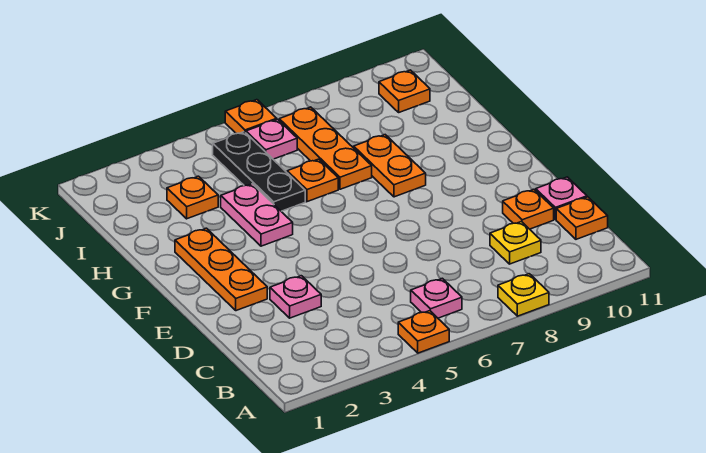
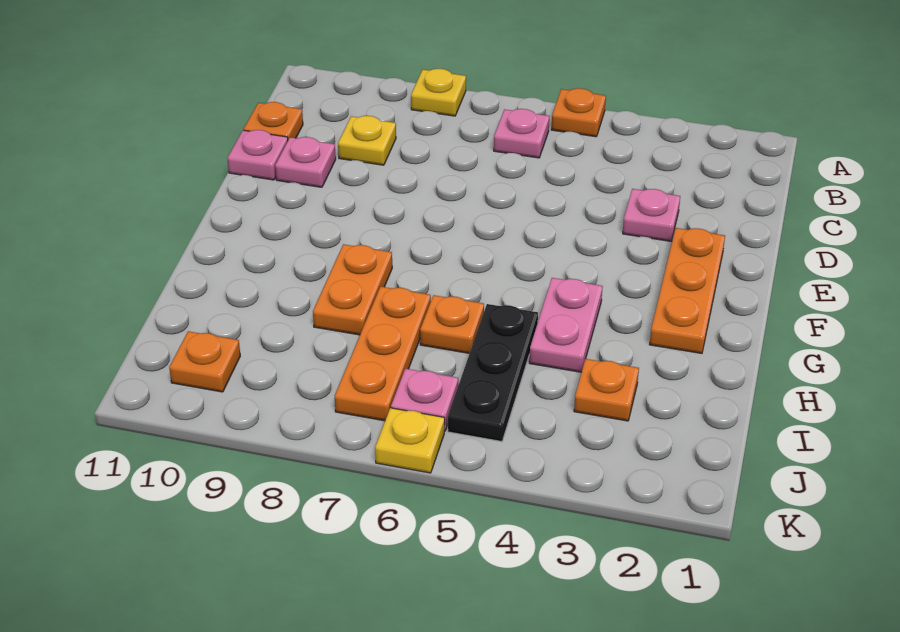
orange plate D10 level 1 -> pink plate D10 level 1
orange plate K6 level 1 -> yellow plate K6 level 1

